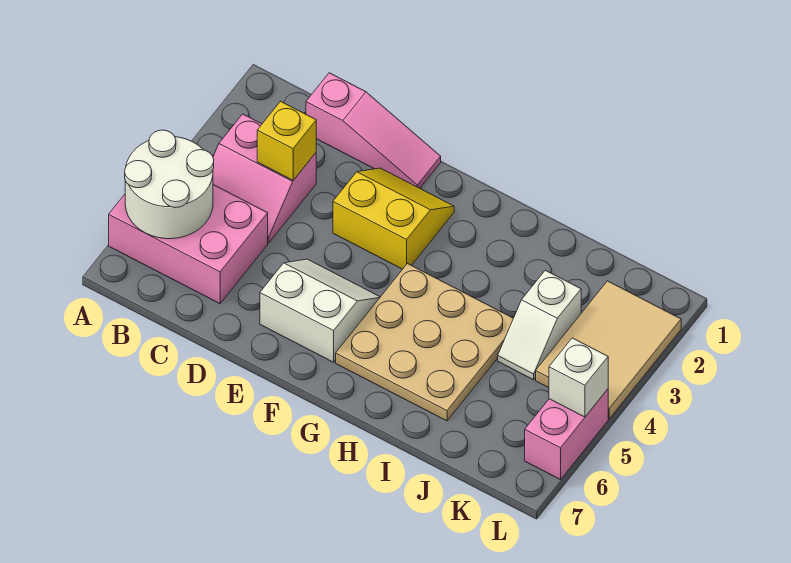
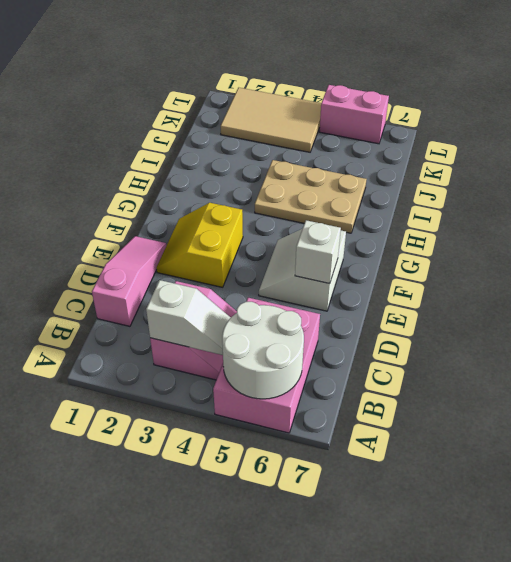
yellow brick C3 level 2 -> none
tan plate G4:I6 level 1 -> tan plate H4:I6 level 1
white slope J3:J4 level 1 top 3 -> white slope B3:B4 level 2 top 3
white brick L5 level 2 -> white brick E6 level 2

